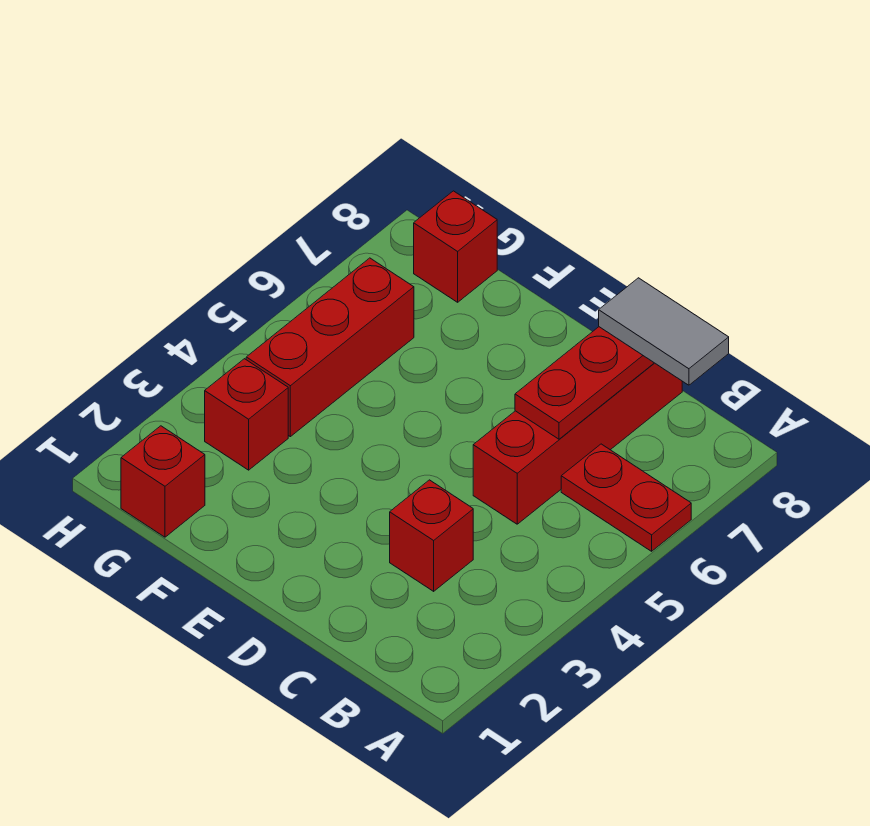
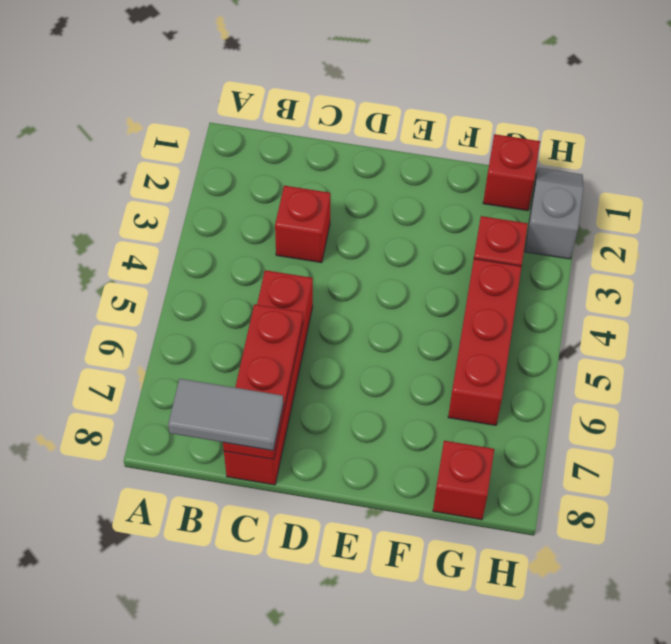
red plate A6:B6 level 1 -> none
none -> grey slope H1:H2 level 1 top 2

